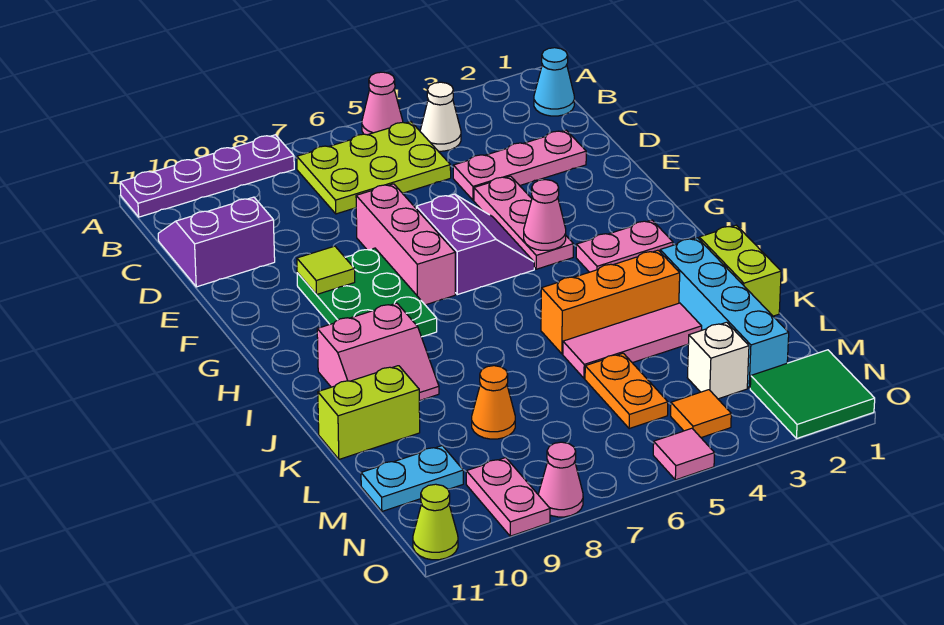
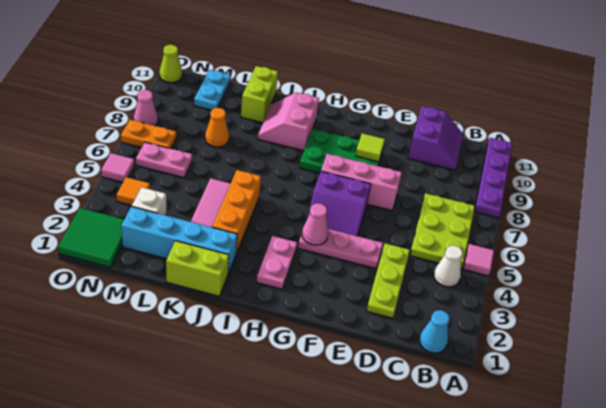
pink cone A5 level 1 -> pink tile A5 level 1
pink plate D2:D4 level 1 -> lime plate D2:D4 level 1
orange plate L5:M5 level 1 -> orange plate N7:O7 level 1
pink plate N9:O9 level 1 -> pink plate M6:N6 level 1

